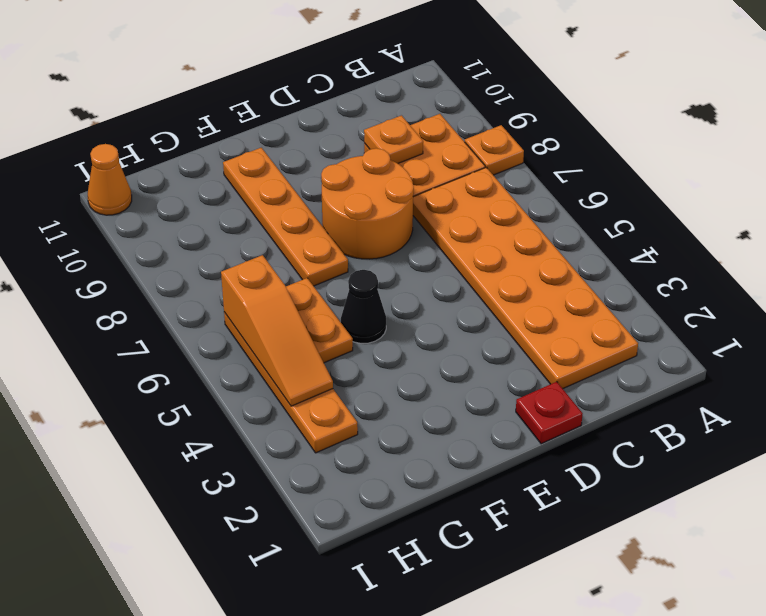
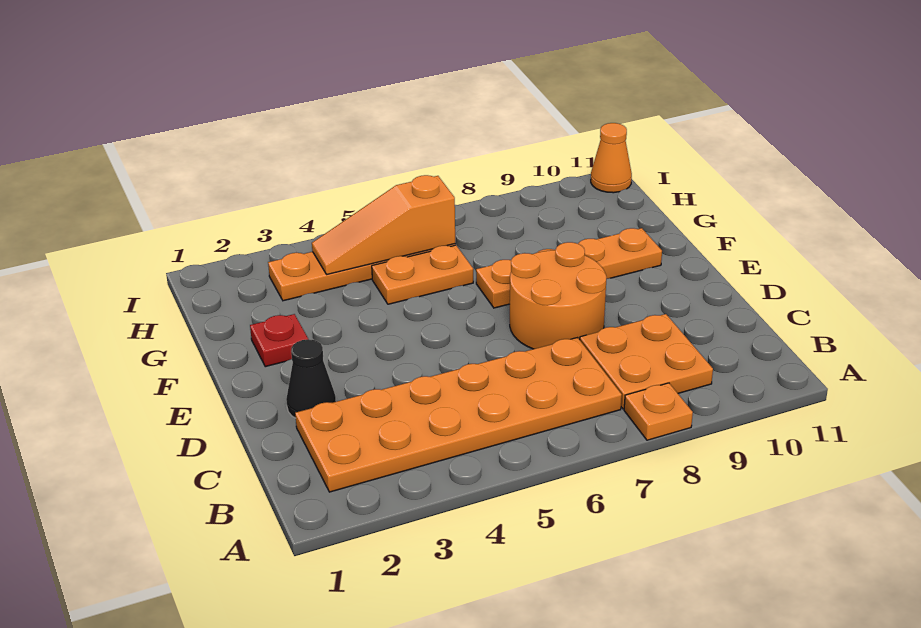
orange plate C9 level 2 -> none
red plate D1 level 1 -> red plate F2 level 1
black cone F5 level 1 -> black cone D2 level 1

